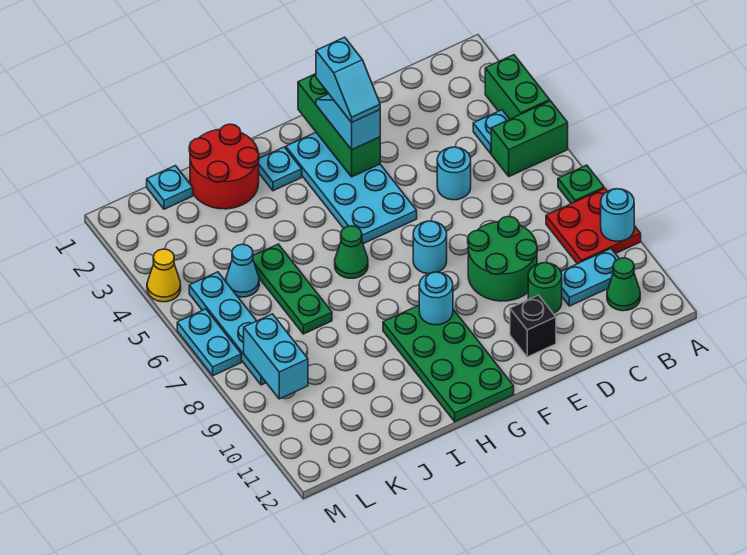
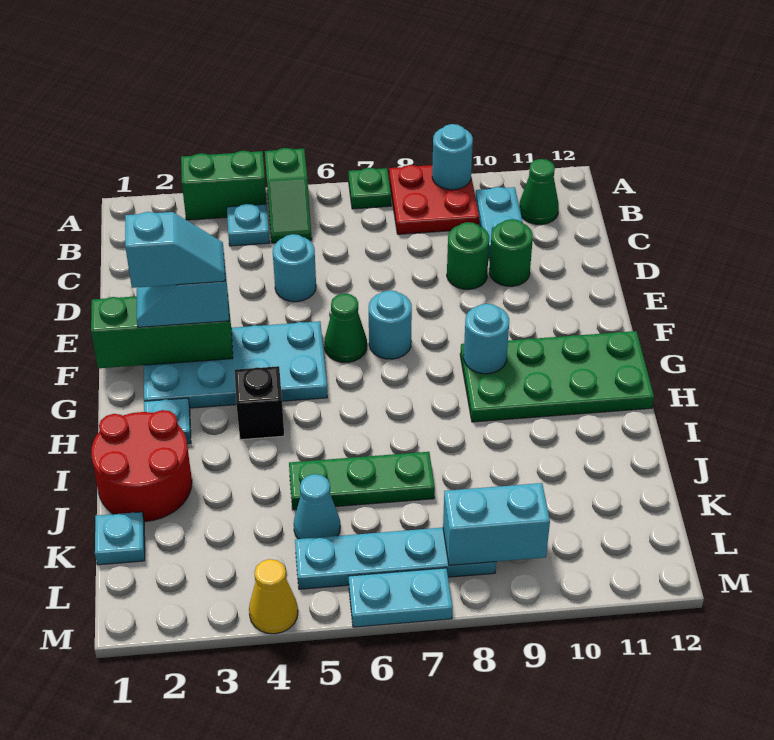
green brick A5:B5 level 1 -> green slope A5:B5 level 1 top A
green round brick D8:E9 level 1 -> green round brick D9 level 1
black brick E11 level 1 -> black brick H4 level 1
green cone H6 level 1 -> green cone F6 level 1

